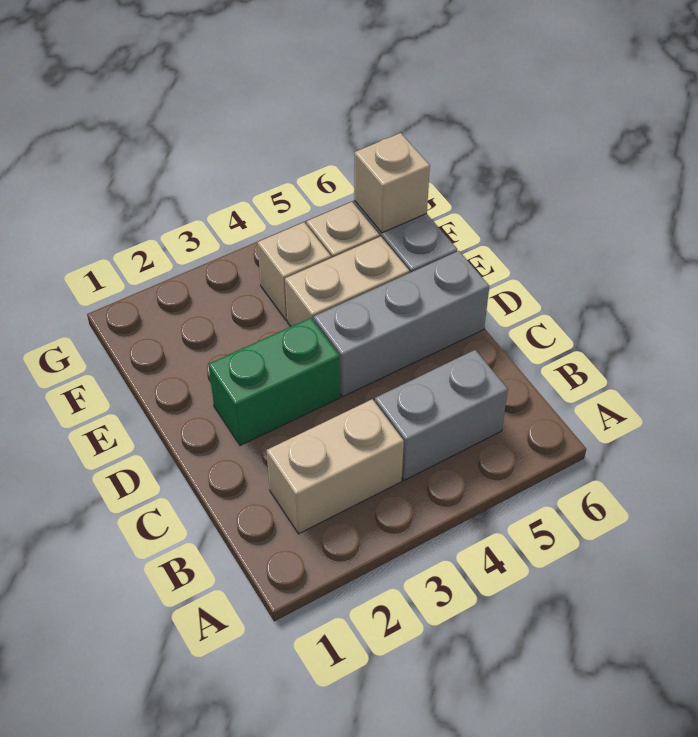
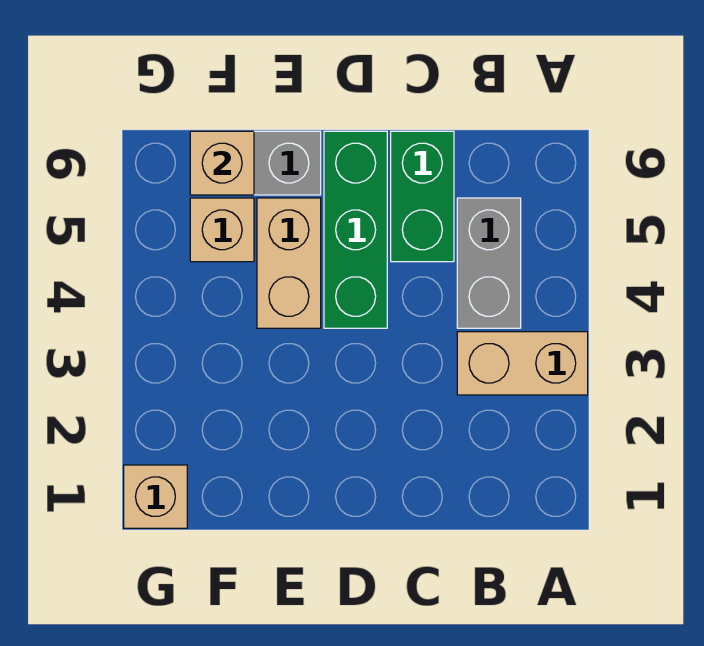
tan brick B2:B3 level 1 -> tan brick A3:B3 level 1
green brick D2:D3 level 1 -> green brick C5:C6 level 1
grey brick D4:D6 level 1 -> green brick D4:D6 level 1
tan brick F4 level 1 -> tan brick G1 level 1

